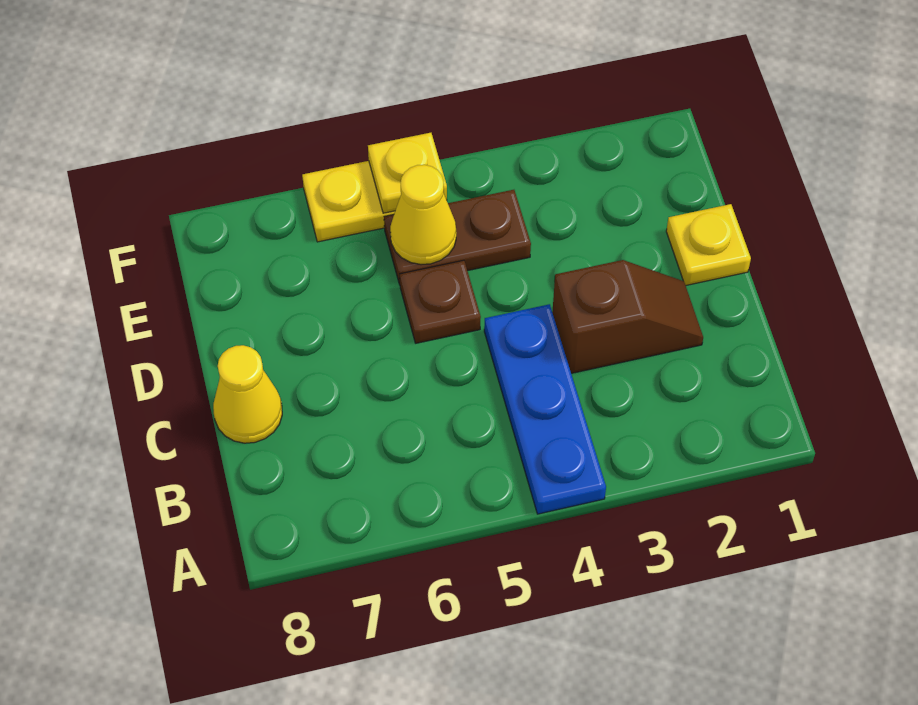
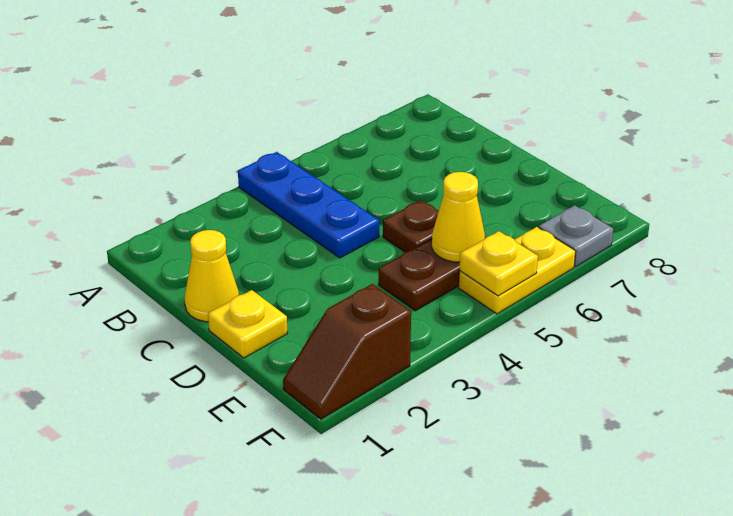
brown slope C2:C3 level 1 top 3 -> brown slope F1:F2 level 1 top 2
yellow cone C8 level 1 -> yellow cone C1 level 1
none -> grey plate F7 level 1

